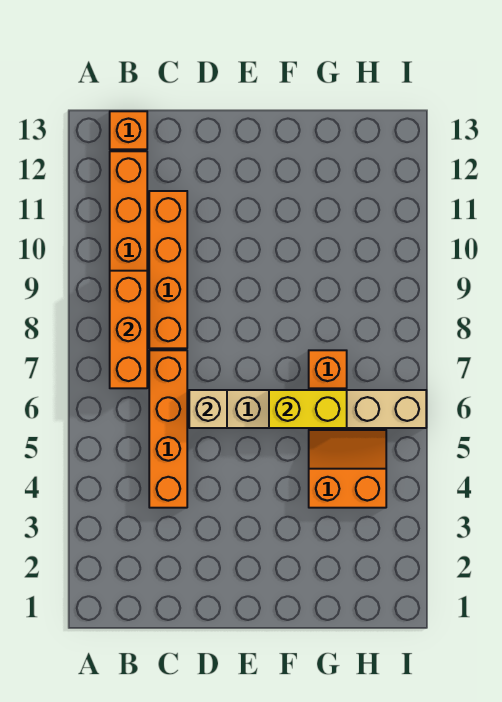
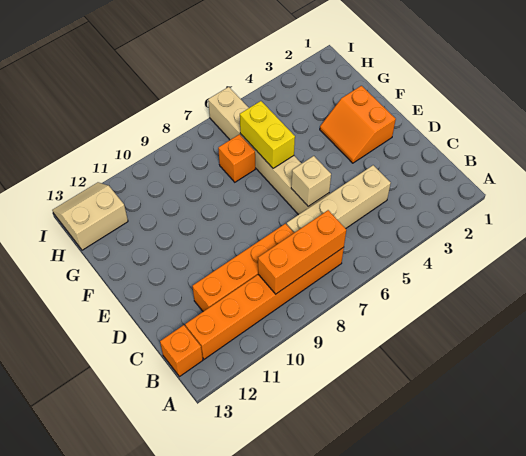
orange brick C4:C7 level 1 -> tan brick C4:C7 level 1
orange slope G4:H5 level 1 top 4 -> orange slope E2:F3 level 1 top 2
none -> tan slope H12:I13 level 1 top H

